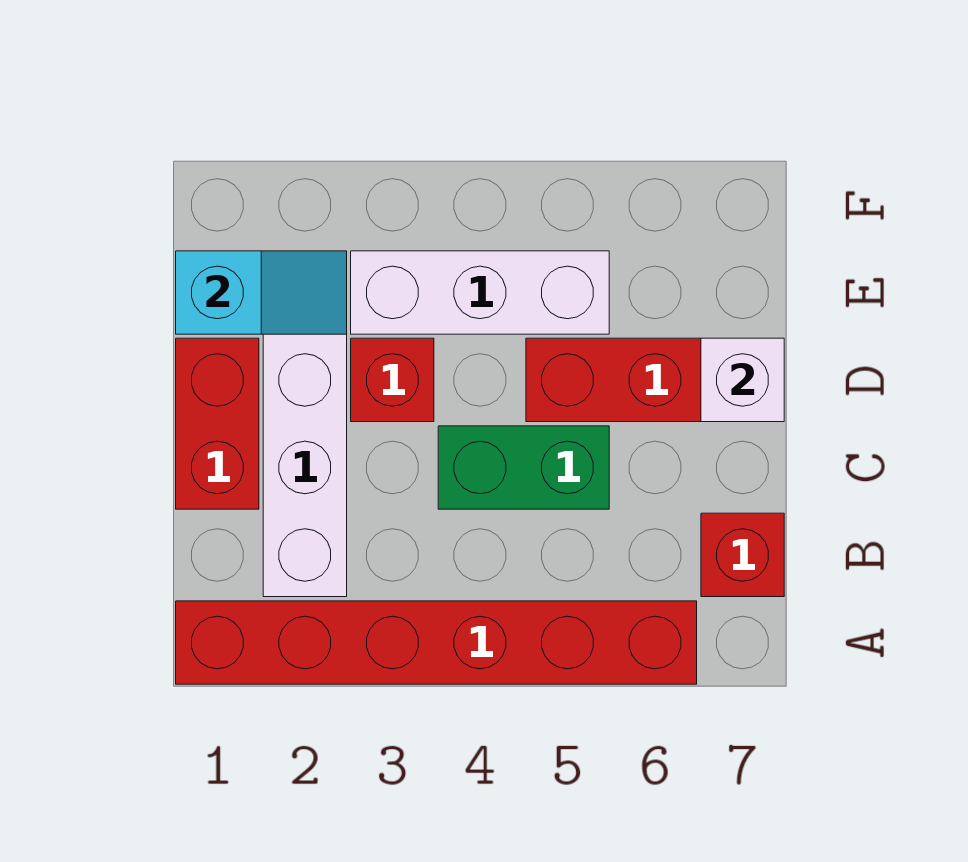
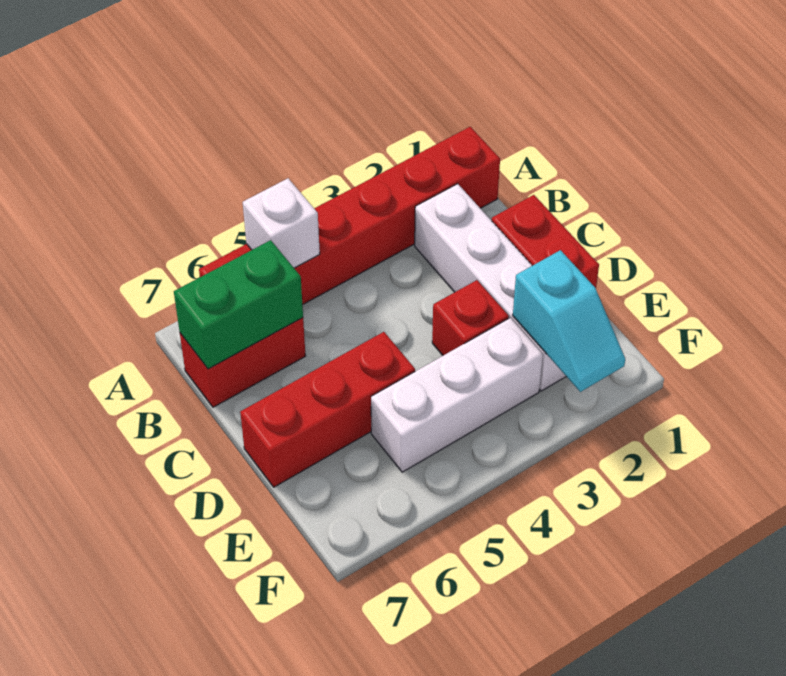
red brick B7 level 1 -> red brick B6:B7 level 1
green brick C4:C5 level 1 -> green brick B6:B7 level 2
white brick D7 level 2 -> white brick A5 level 2
cyan slope E1:E2 level 2 top 1 -> cyan slope E2:F2 level 2 top E

